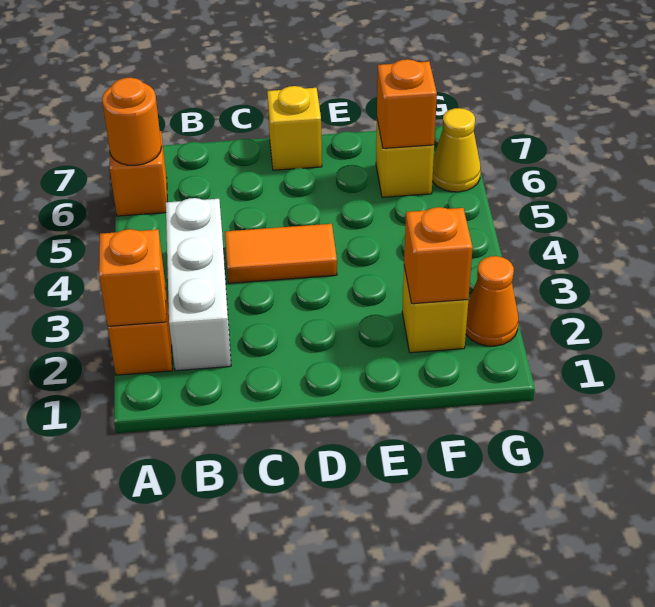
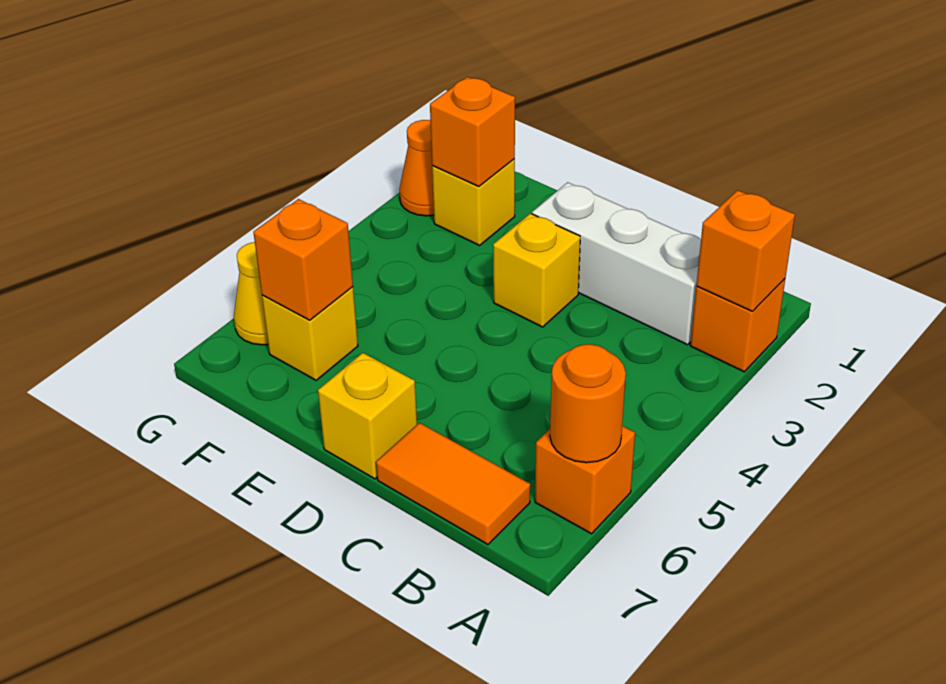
white brick B2:B4 level 1 -> white brick B2:D2 level 1
orange tile C4:D4 level 1 -> orange tile B7:C7 level 1
none -> yellow brick D3 level 1

